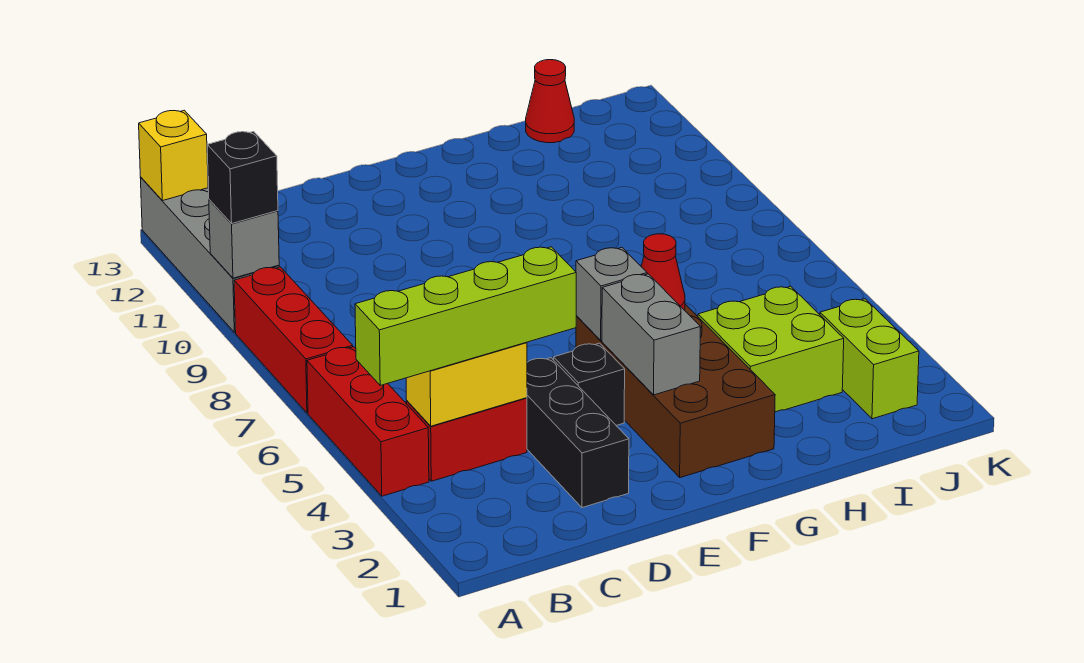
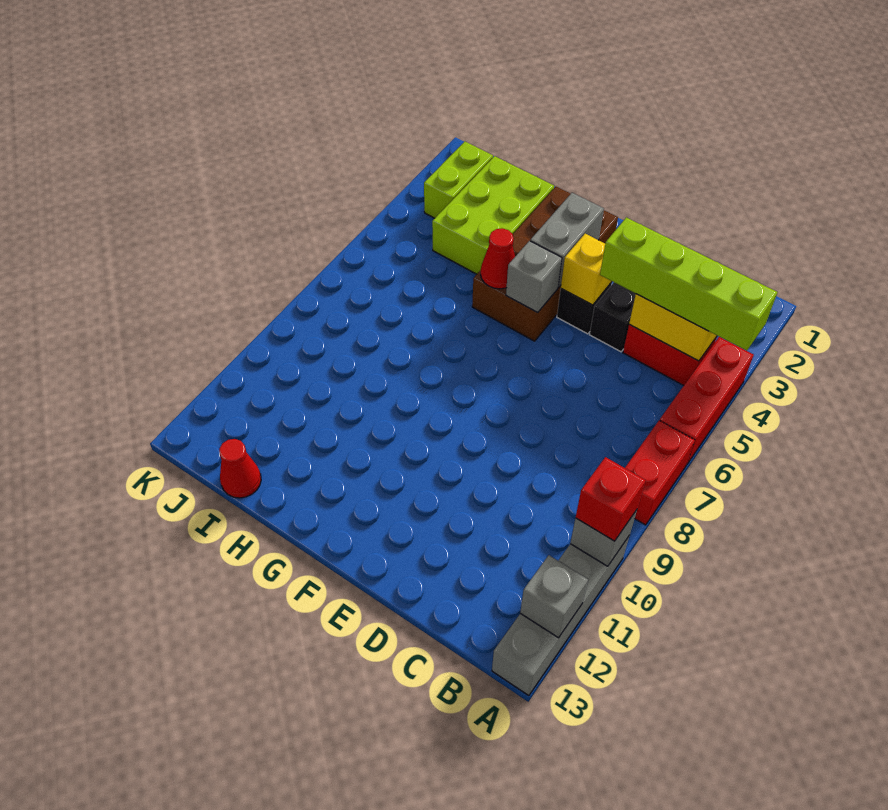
red brick A7:A9 level 1 -> red brick A7:A8 level 1
black brick A10 level 3 -> red brick A10 level 3
none -> grey brick A12 level 2
yellow brick A13 level 2 -> yellow brick E4 level 2
lime brick H3:I4 level 1 -> lime brick H2:I4 level 1

